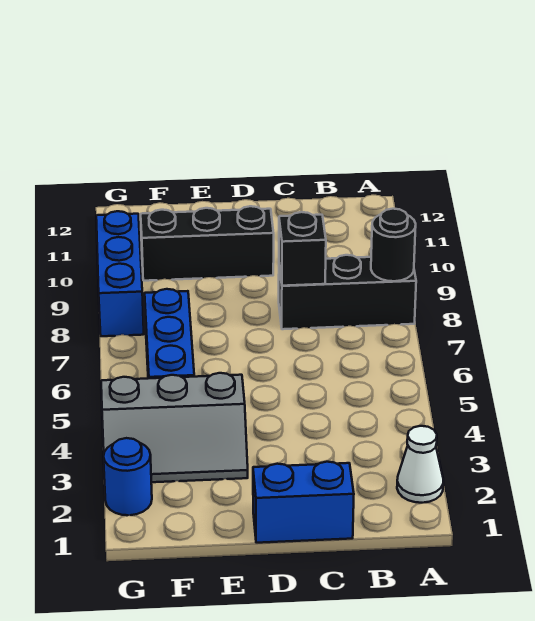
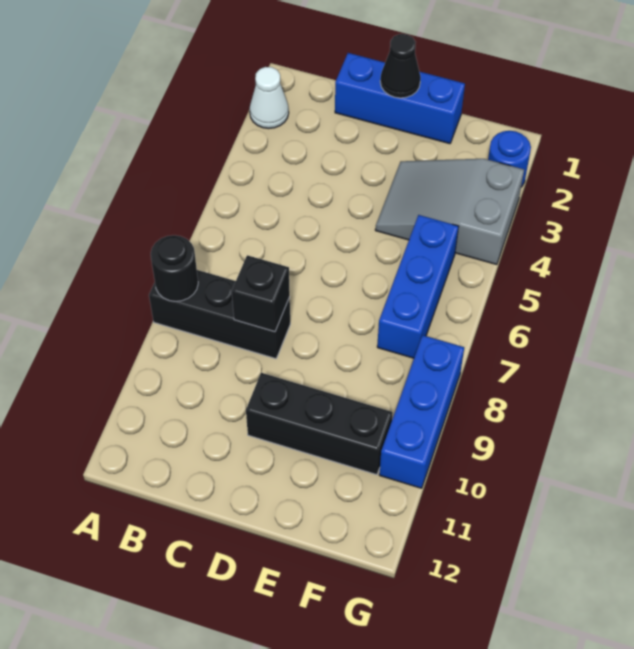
blue brick C1:D1 level 1 -> blue brick C1:E1 level 1
none -> black cone D1 level 2
grey slope E3:G4 level 1 top 4 -> grey slope E3:G4 level 1 top G

